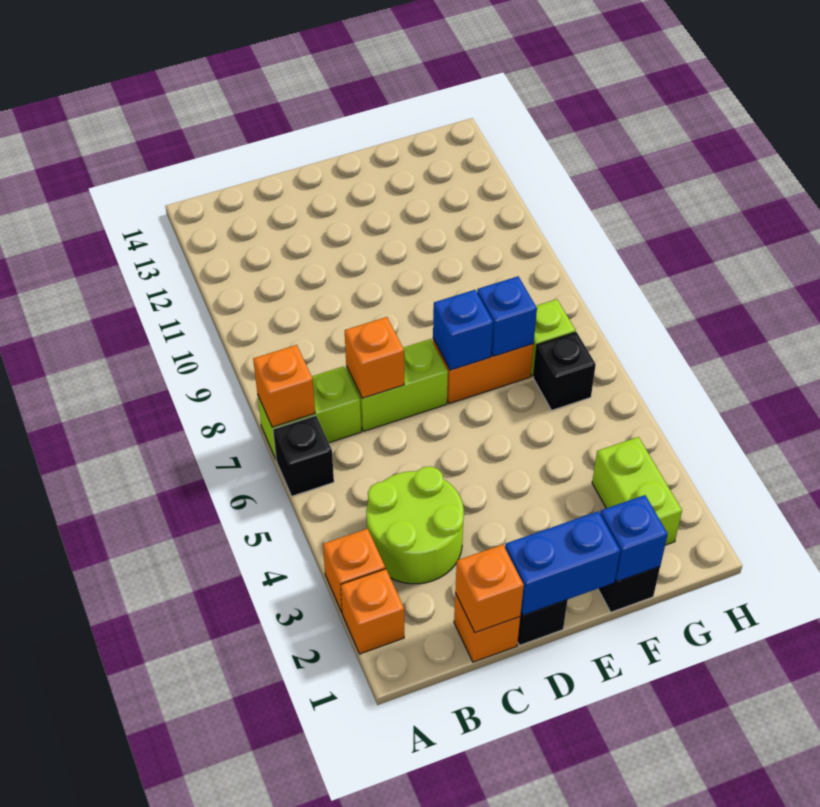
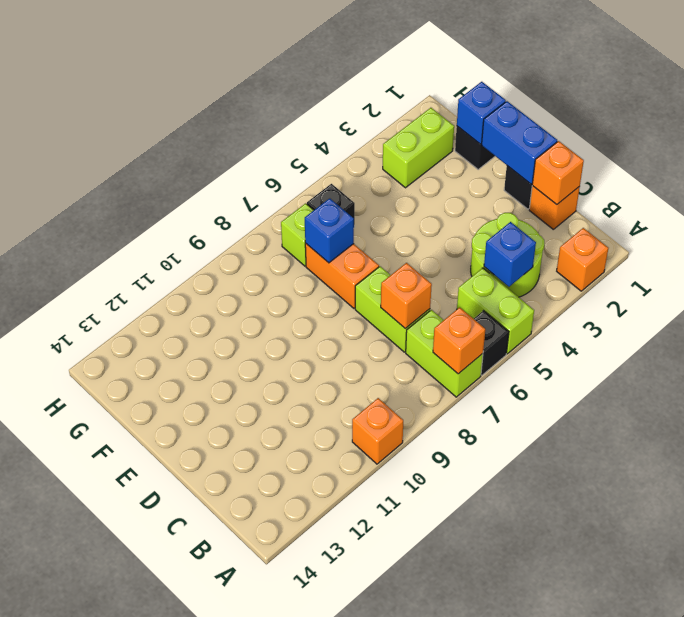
orange brick A3 level 1 -> orange brick A10 level 1
none -> lime brick A5:B5 level 1
blue brick E7 level 2 -> blue brick B4 level 2

